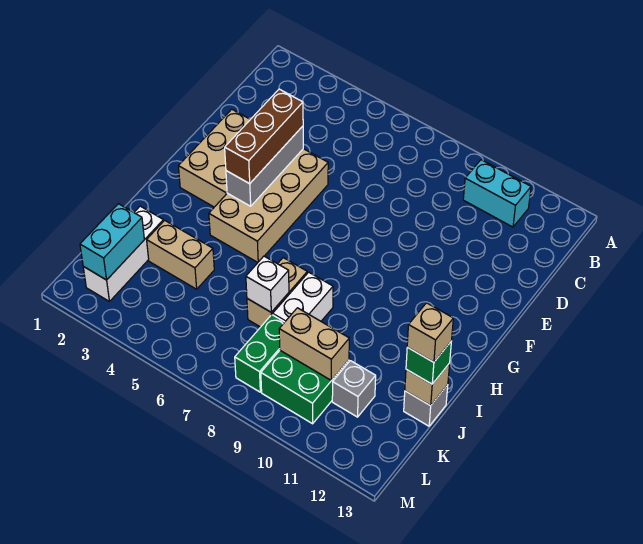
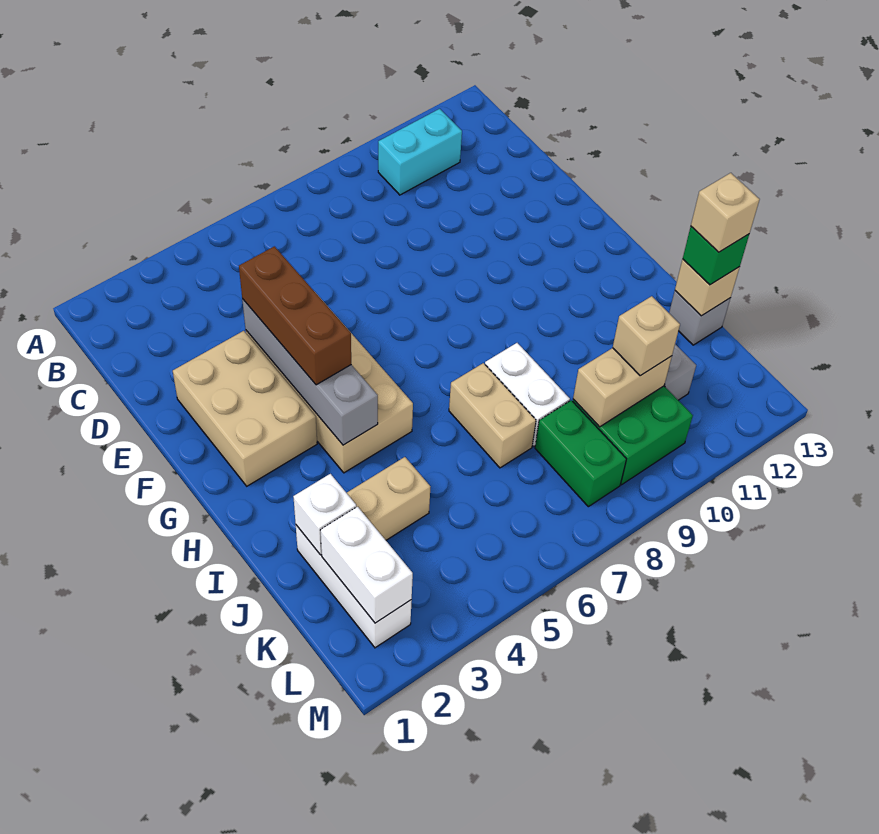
grey brick E4:G4 level 2 -> grey brick E4:H4 level 2
white brick J7 level 2 -> white brick J2 level 2
cyan brick K2:L2 level 2 -> white brick K2:L2 level 2
none -> tan brick K10 level 3

